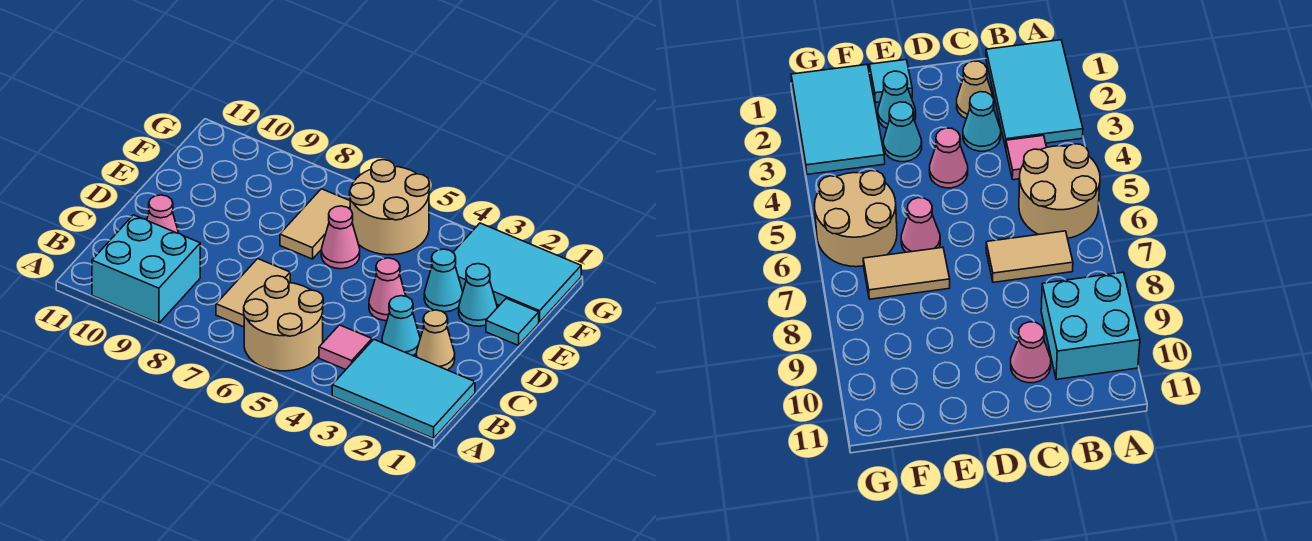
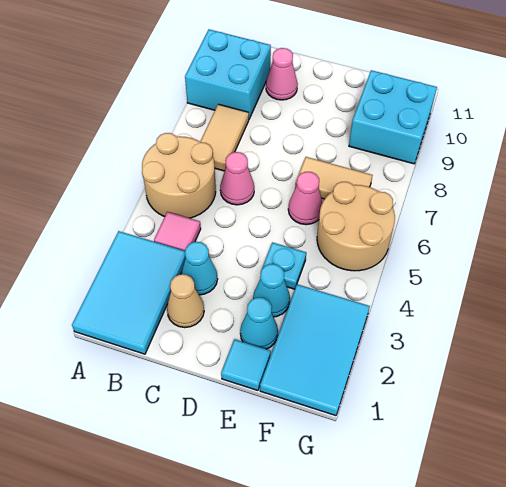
tan tile B7:C7 level 1 -> tan tile B7:B8 level 1
pink cone D4 level 1 -> pink cone C6 level 1
none -> cyan plate E4 level 1
none -> cyan brick F9:G10 level 1

